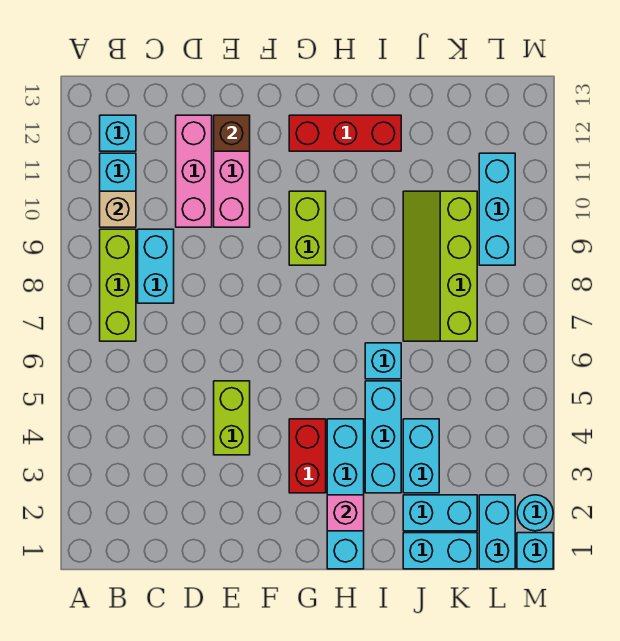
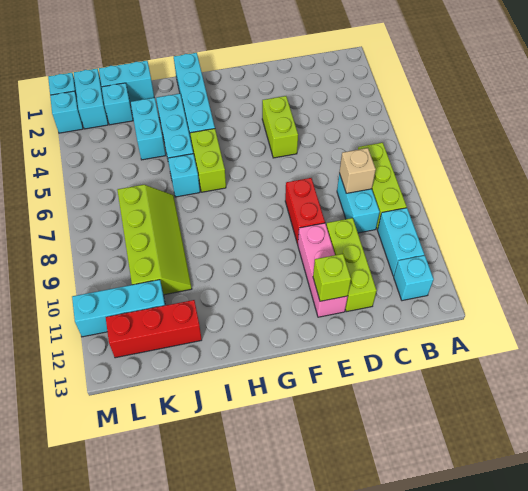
tan brick B10 level 2 -> tan brick C8 level 2
pink brick D10:D12 level 1 -> lime brick D10:D12 level 1
brown brick E12 level 2 -> lime brick E12 level 2
red brick G3:G4 level 1 -> red brick E8:E9 level 1
lime brick G9:G10 level 1 -> lime brick H5:H6 level 1
red brick G12:I12 level 1 -> red brick J12:L12 level 1
pink brick H2 level 2 -> none
cyan brick J2:K2 level 1 -> cyan brick K2 level 1
cyan brick L9:L11 level 1 -> cyan brick K11:M11 level 1
cyan round brick M2 level 1 -> cyan brick M2 level 1

